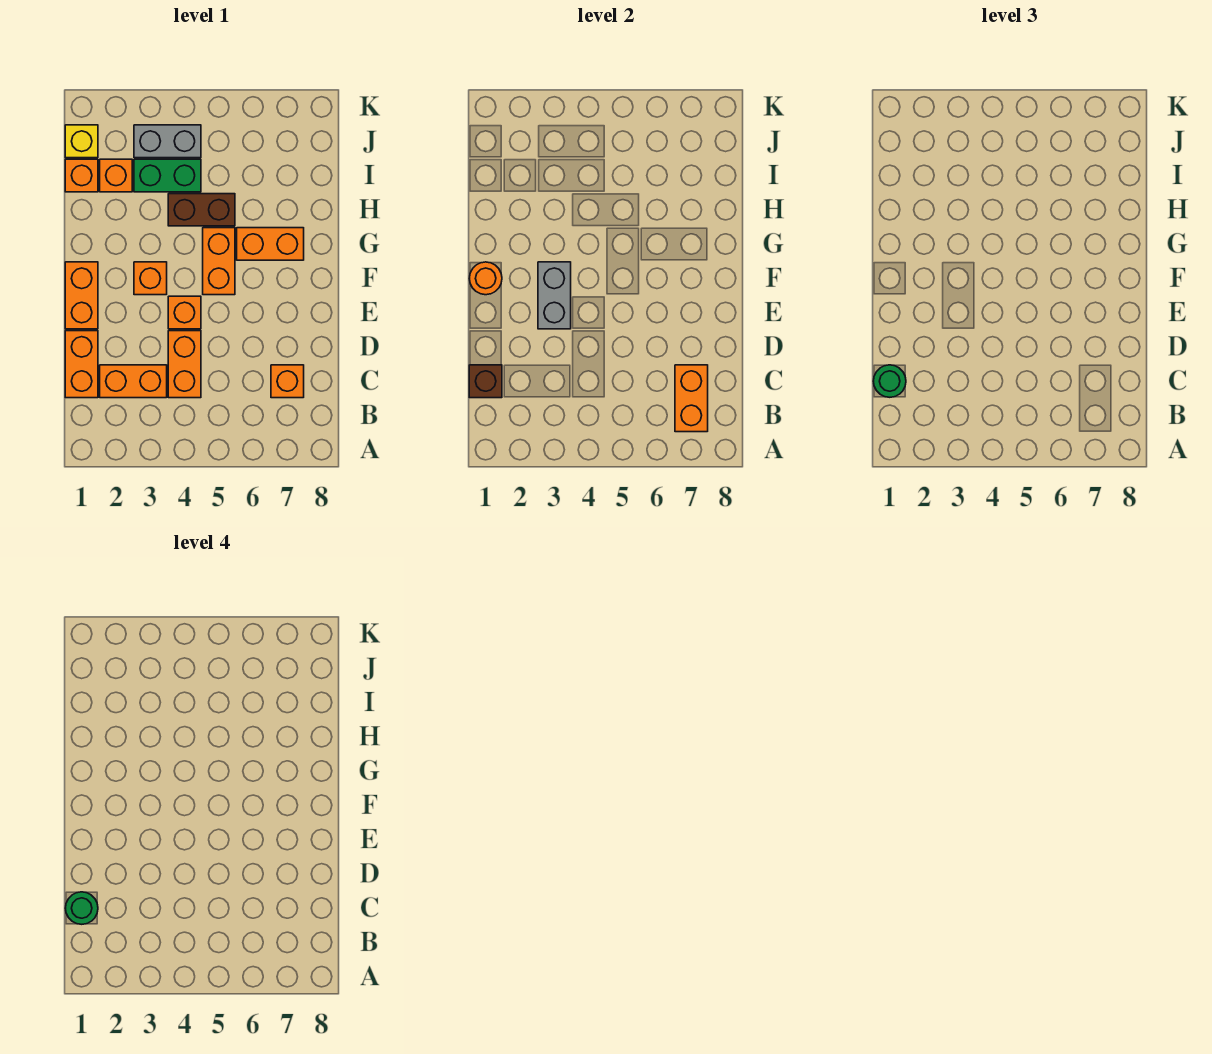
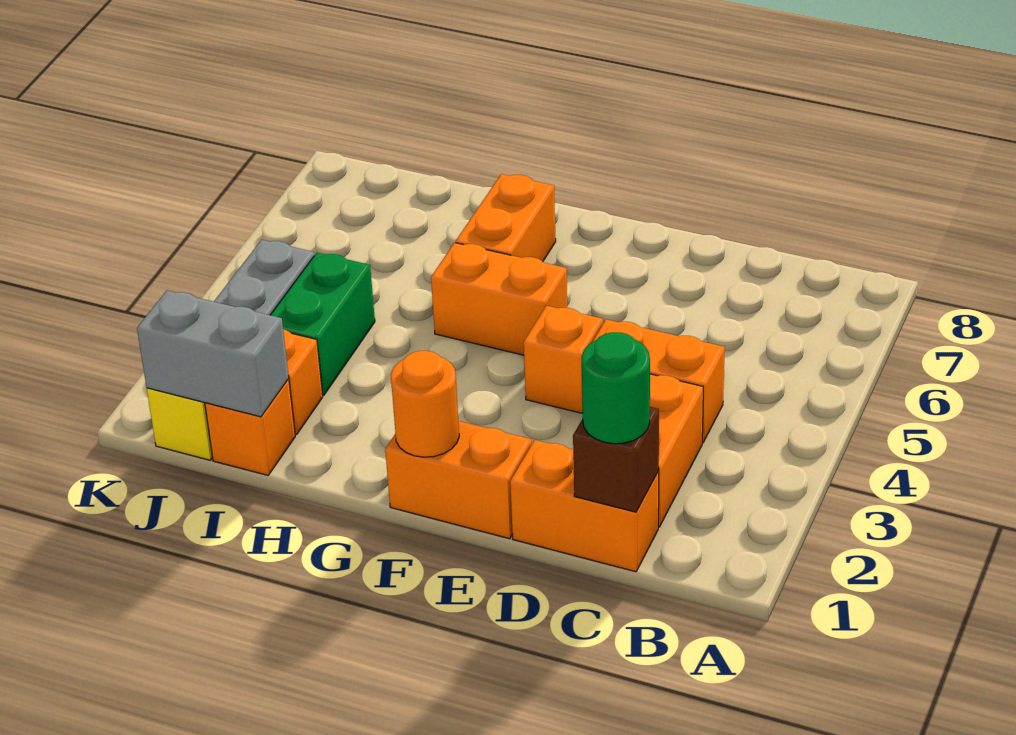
orange brick B7:C7 level 2 -> none
green round brick C1 level 4 -> none
orange brick C7 level 1 -> none
grey brick E3:F3 level 2 -> grey brick I1:J1 level 2
orange brick F3 level 1 -> none
brown brick H4:H5 level 1 -> none

